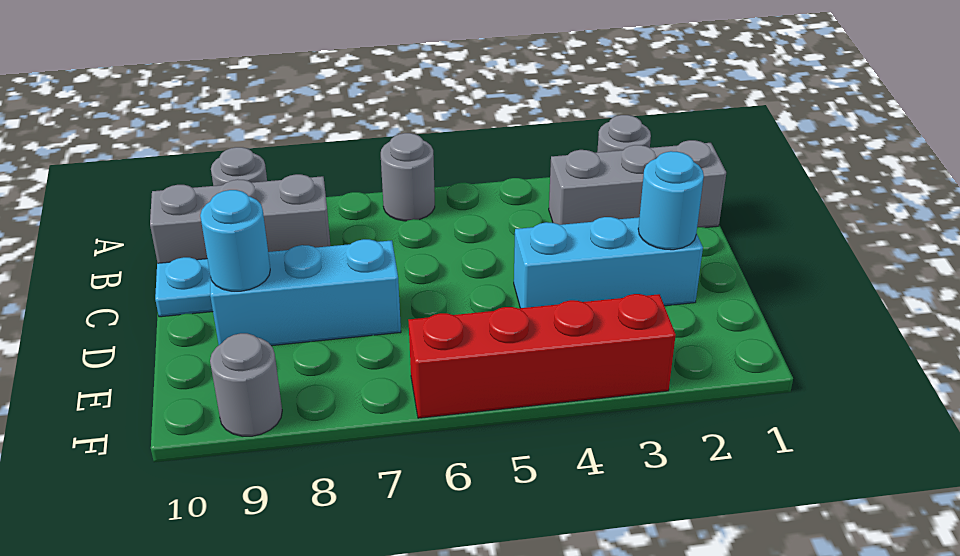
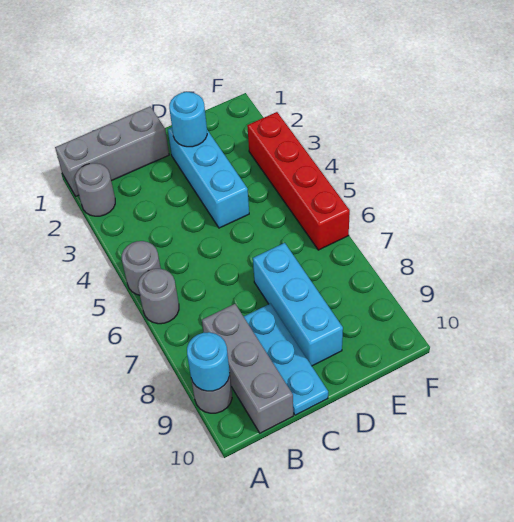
grey brick B1:B3 level 1 -> grey brick A1:C1 level 1
cyan round brick D9 level 2 -> cyan round brick A9 level 2
grey round brick F9 level 1 -> grey round brick A5 level 1

